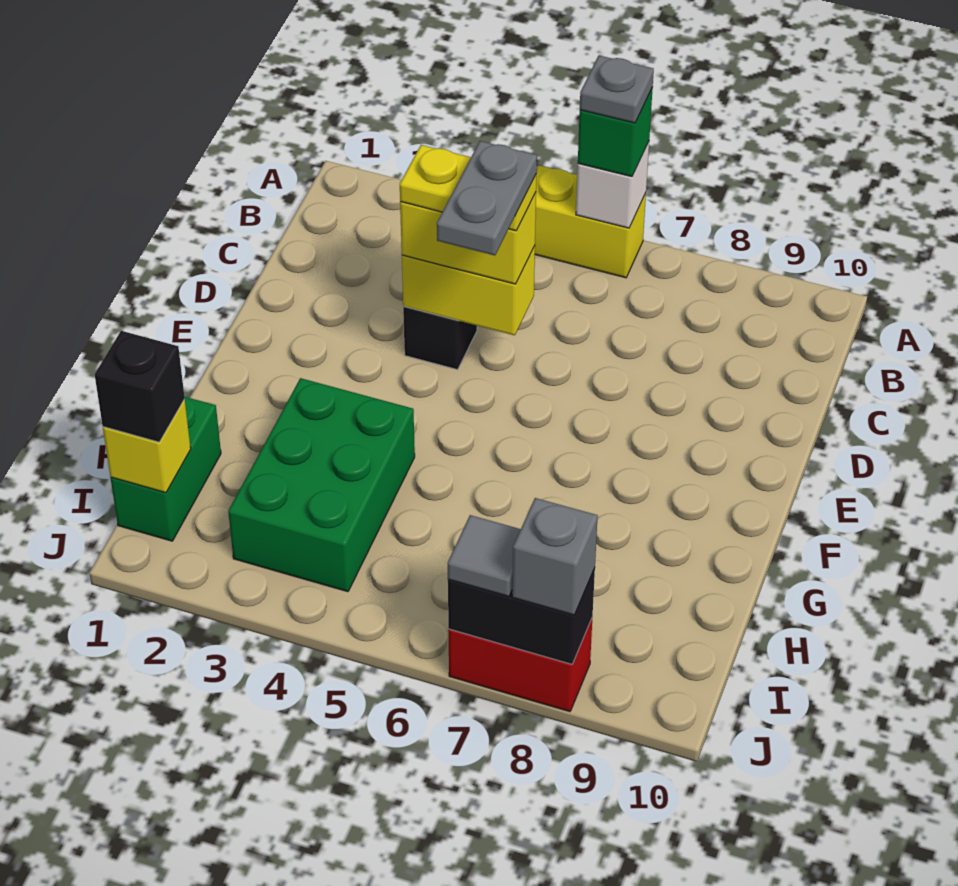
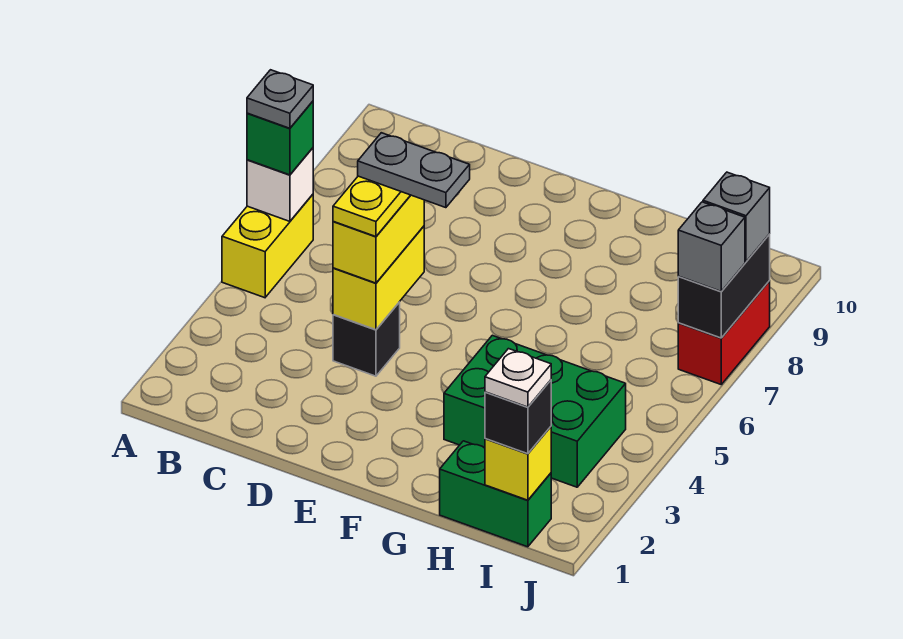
none -> white plate I1 level 4
grey tile J7 level 3 -> grey brick J7 level 3

